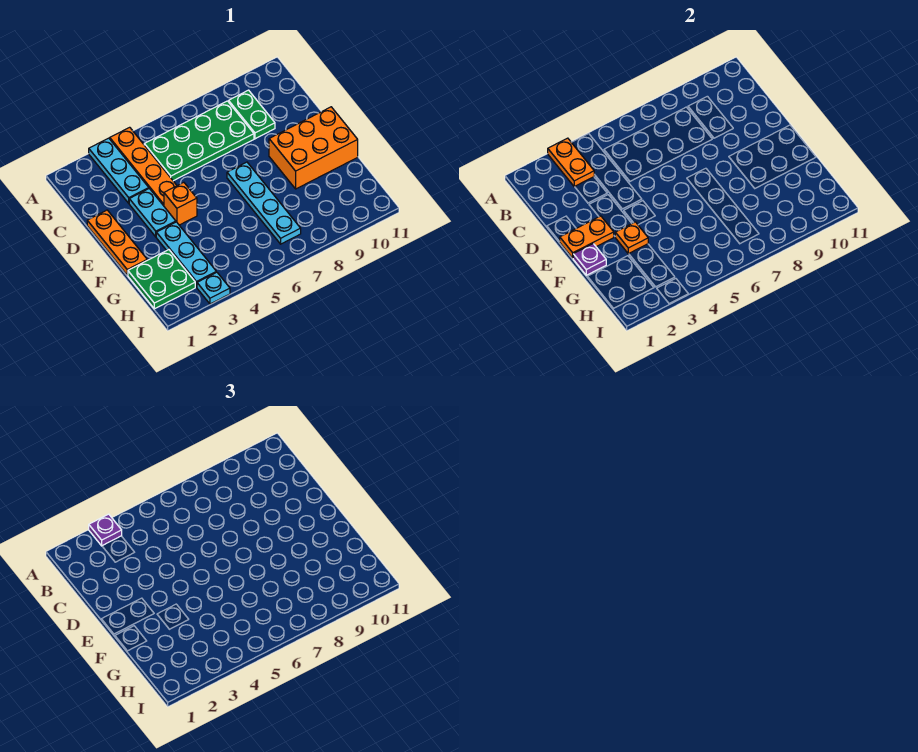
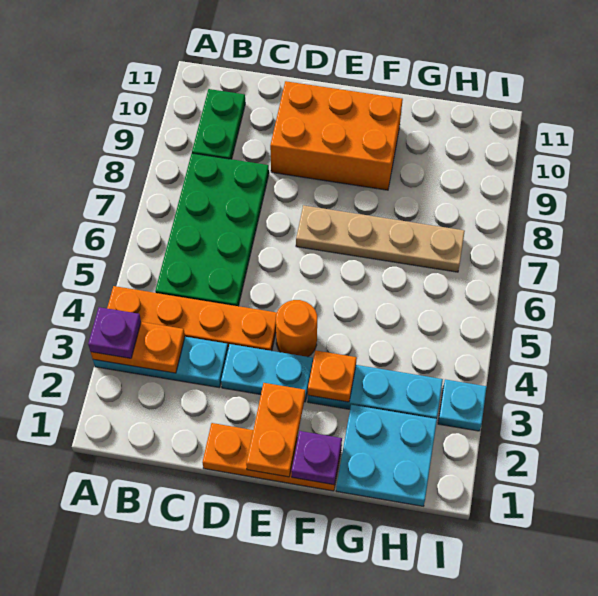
green plate B9:C9 level 1 -> green plate B9:B10 level 1
orange brick E4 level 1 -> orange round brick E4 level 1
cyan plate E7:H7 level 1 -> tan plate E7:H7 level 1
orange brick E9:F11 level 1 -> orange brick D9:F10 level 1
green plate G1:H2 level 1 -> cyan plate G1:H2 level 1

